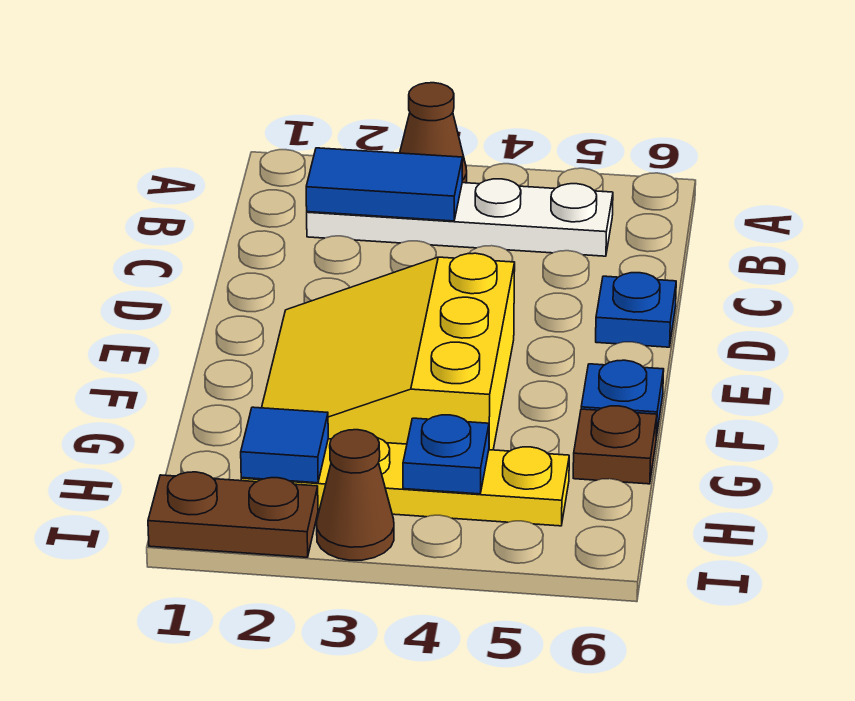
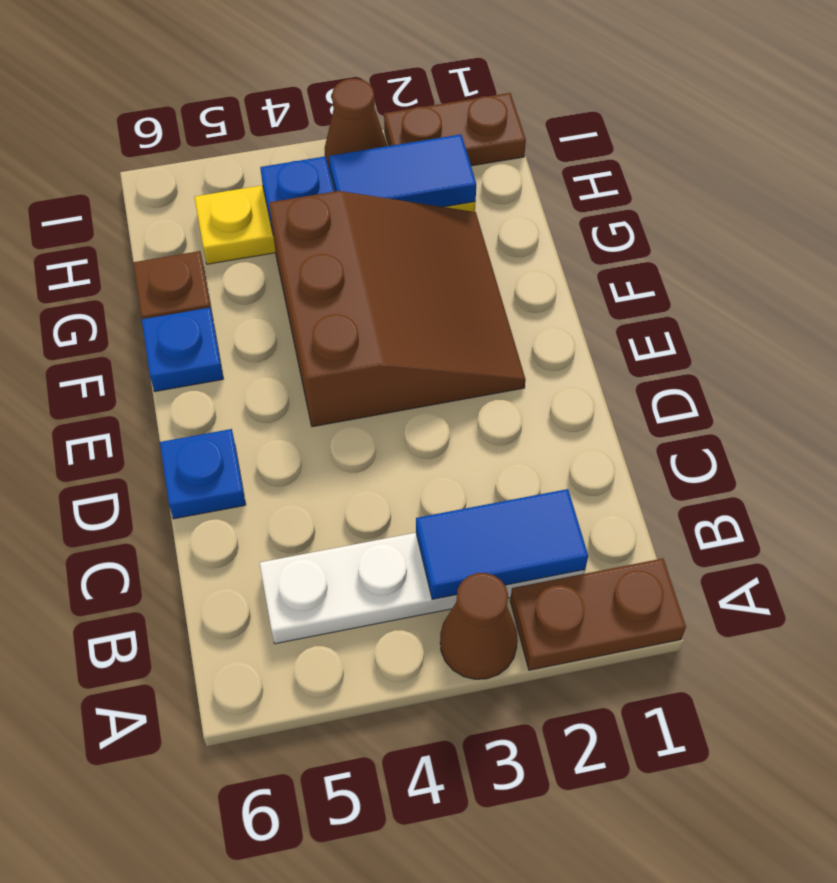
none -> brown plate A1:A2 level 1
yellow slope E2:G4 level 1 top 4 -> brown slope E2:G4 level 1 top 4
blue tile H2 level 2 -> blue tile H2:H3 level 2

